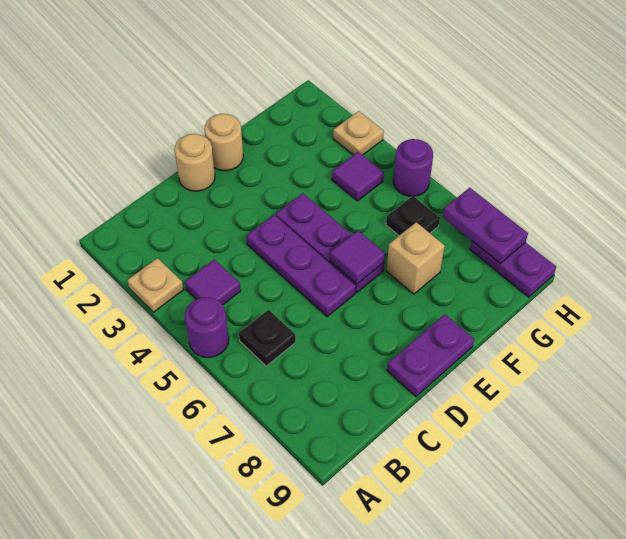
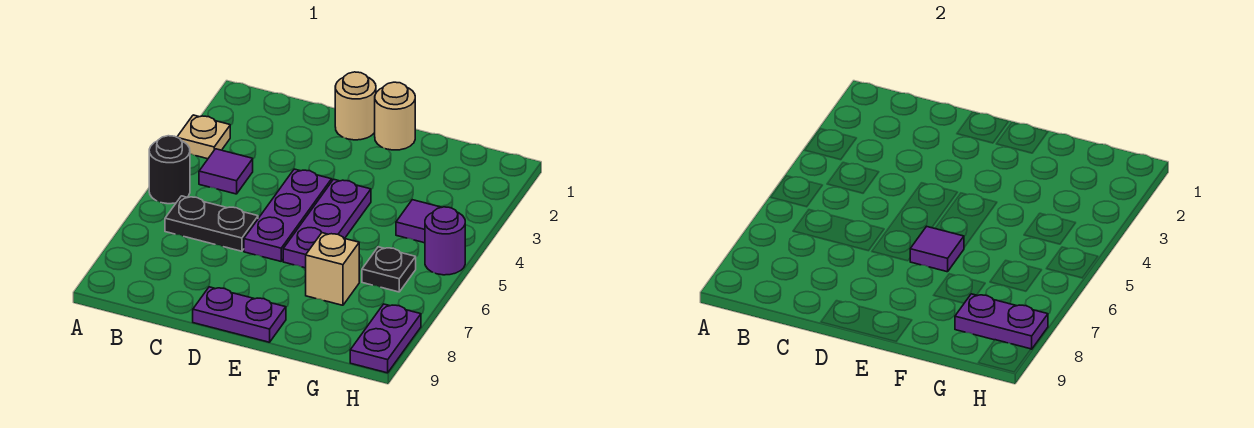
purple round brick A5 level 1 -> black round brick A5 level 1
black plate B6 level 1 -> black plate B6:C6 level 1
tan plate H3 level 1 -> none
purple plate H7:H8 level 2 -> purple plate G8:H8 level 2

